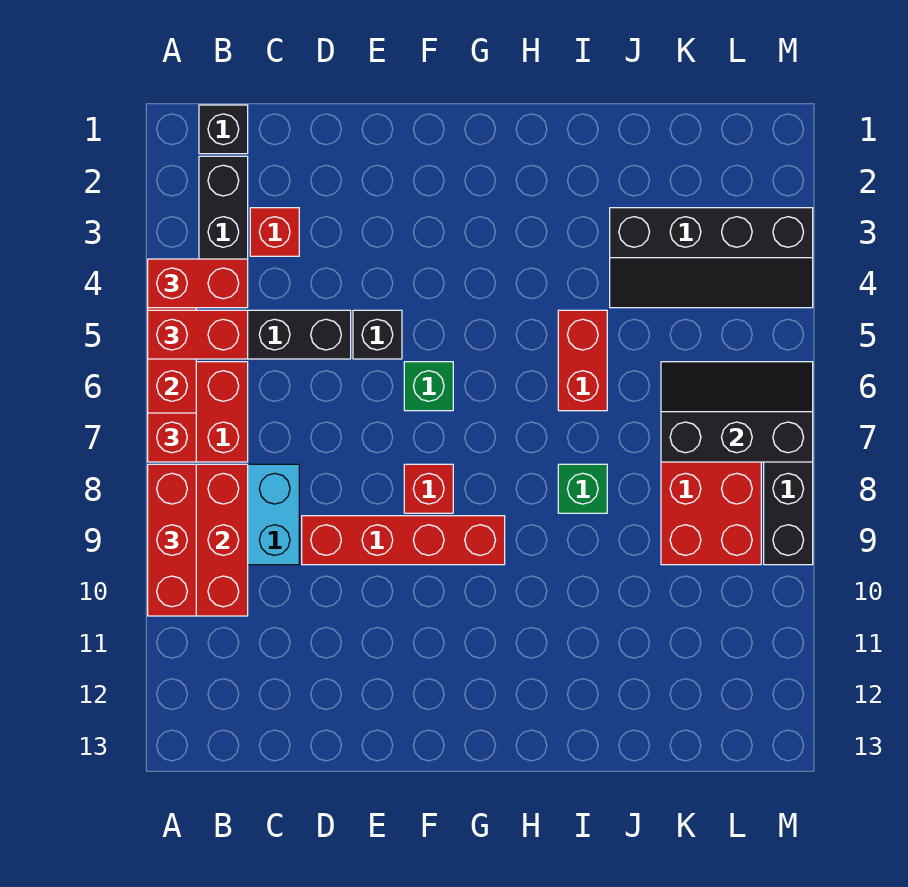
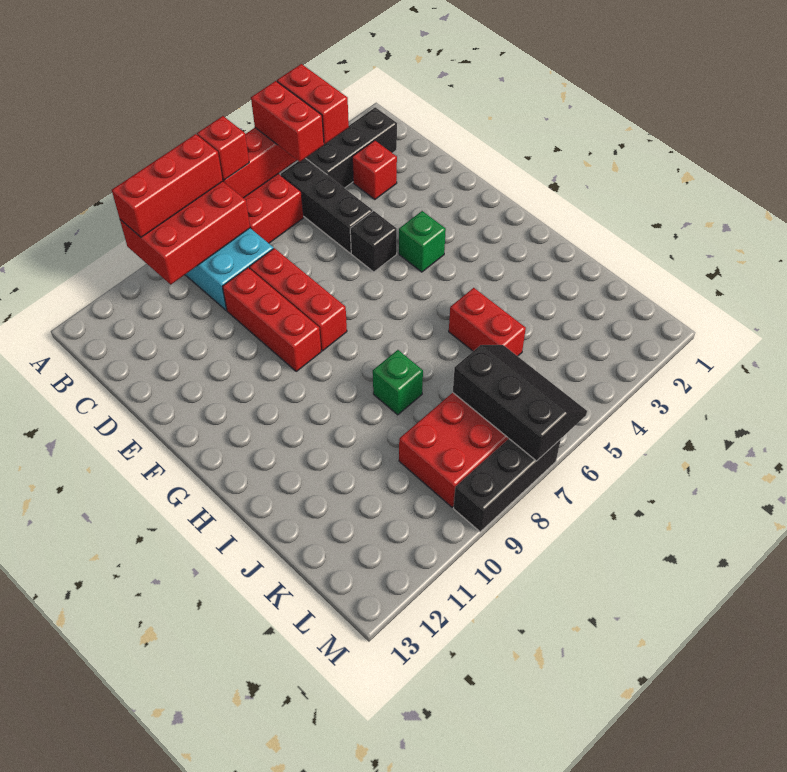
black brick B1 level 1 -> none
red brick D9:G9 level 1 -> red brick D9:F9 level 1
green brick F6 level 1 -> green brick F4 level 1
red brick F8 level 1 -> red brick D8:F8 level 1
red brick I5:I6 level 1 -> red brick I5:J5 level 1
black slope J3:M4 level 1 top 3 -> none

